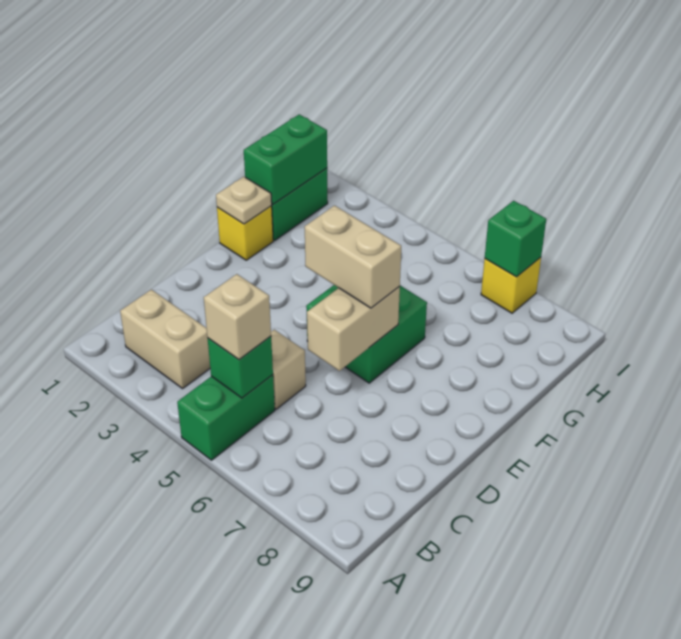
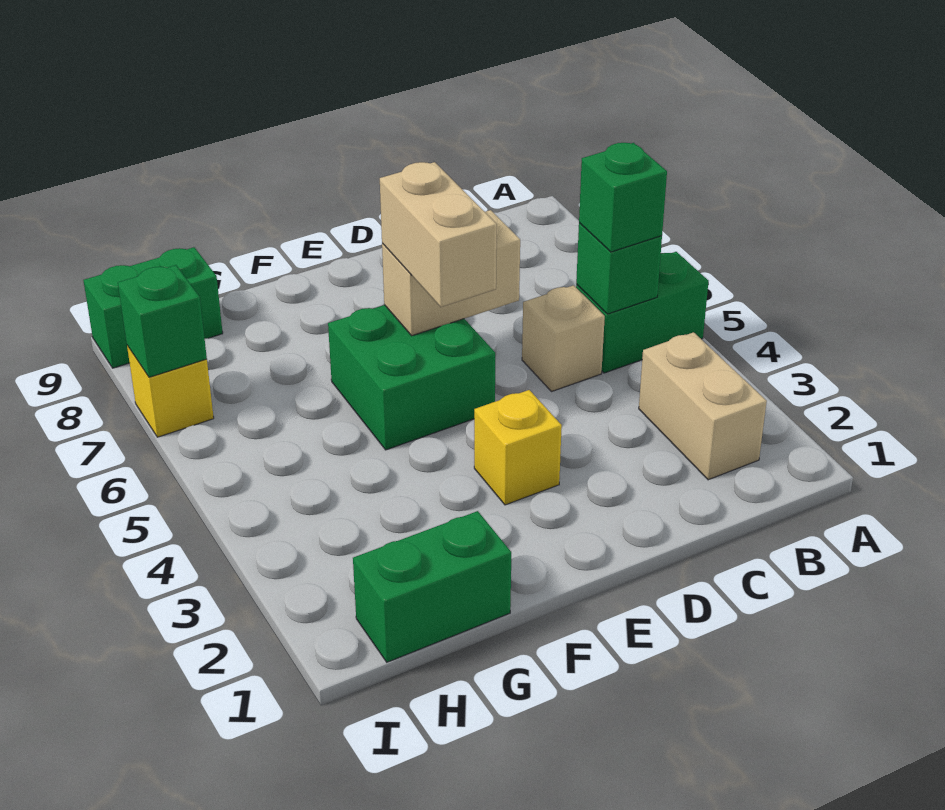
tan brick B5 level 3 -> green brick B5 level 3
yellow brick F1 level 1 -> yellow brick E3 level 1
tan plate F1 level 2 -> none
green brick G1:H1 level 2 -> green brick H9:I9 level 1

